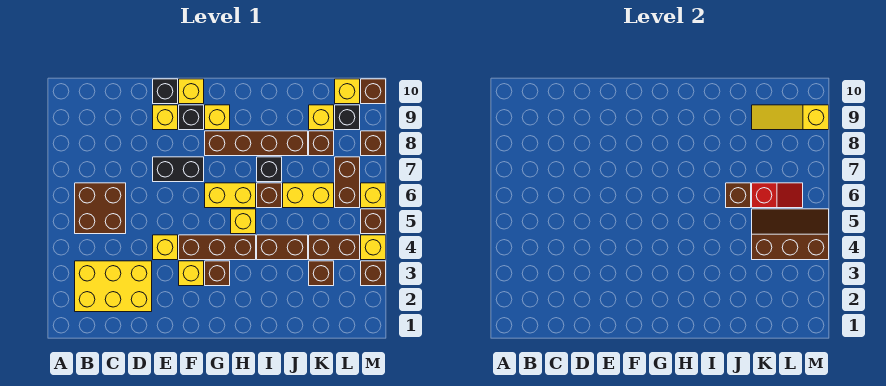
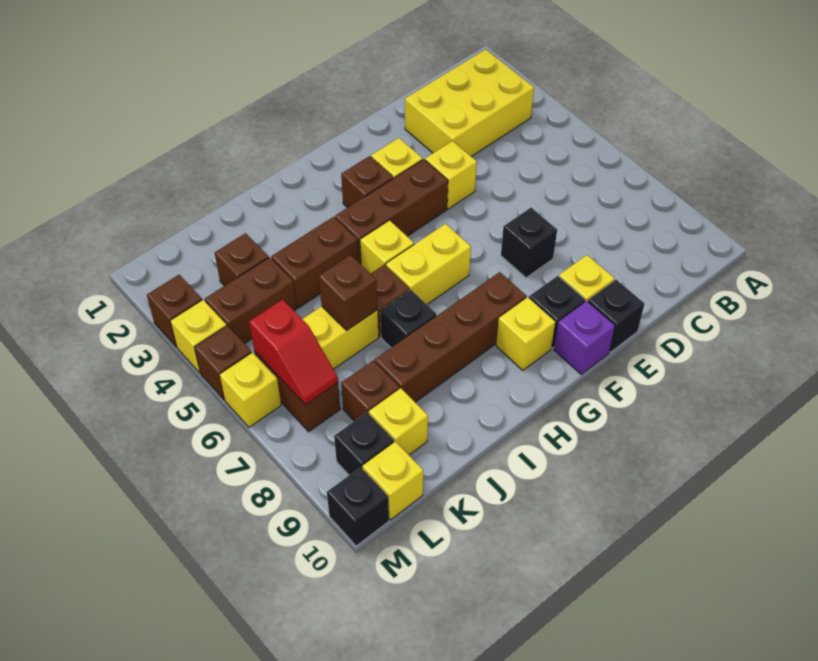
brown brick B5:C6 level 1 -> none
black brick E7:F7 level 1 -> black brick E7 level 1
yellow brick F10 level 1 -> purple brick F10 level 1
brown slope K4:M5 level 2 top 4 -> none
red slope K6:L6 level 2 top K -> red slope L6:L7 level 2 top 6
yellow slope K9:M9 level 2 top M -> none
brown brick M8 level 1 -> none
brown brick M10 level 1 -> black brick M10 level 1

